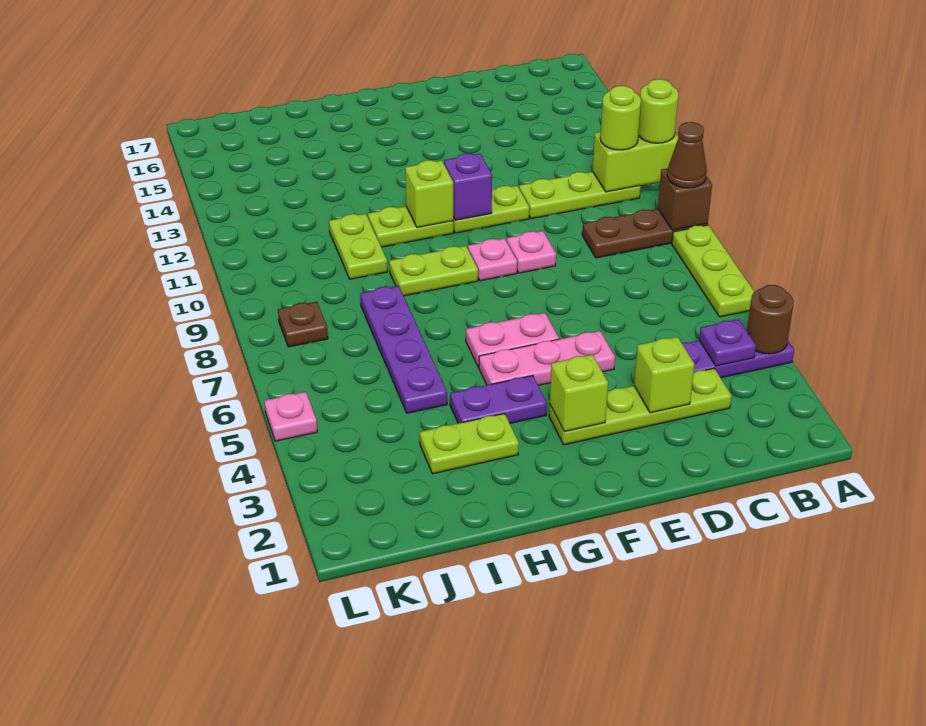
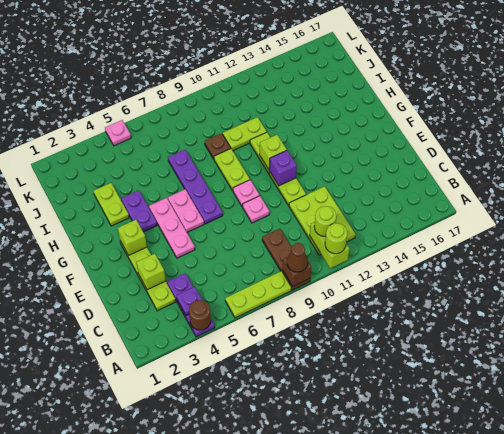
lime plate B11:D11 level 1 -> lime plate B11:D12 level 1
purple plate I5:I8 level 1 -> purple plate F7:I7 level 1
brown plate K8 level 1 -> brown plate I9 level 1

